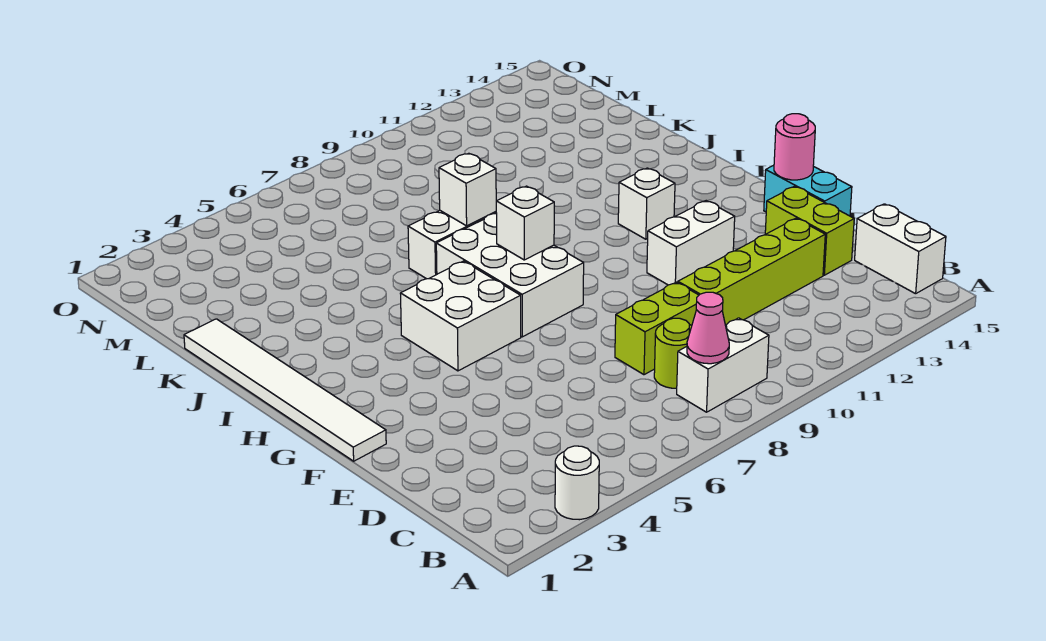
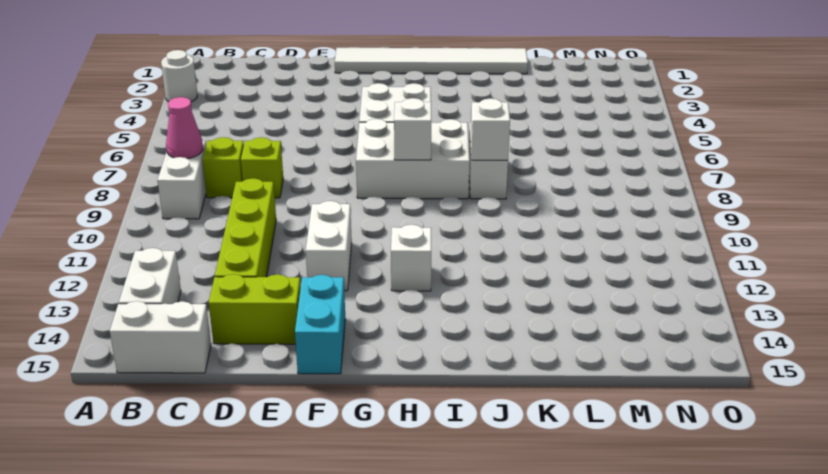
none -> white brick B13:B14 level 1
lime round brick C8 level 1 -> lime brick C8 level 1
lime brick D8:D9 level 1 -> lime brick D8 level 1
cyan brick E15:F15 level 1 -> cyan brick F14:F15 level 1
pink round brick F15 level 2 -> none

